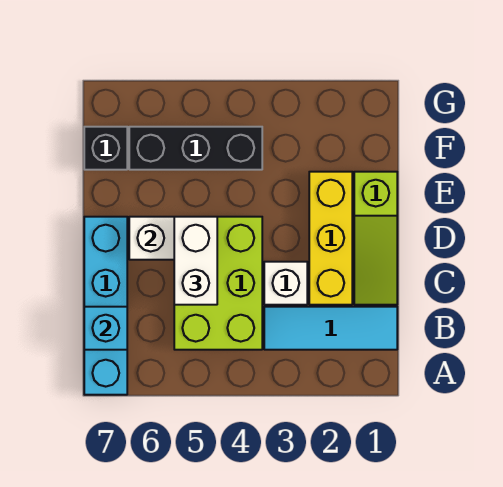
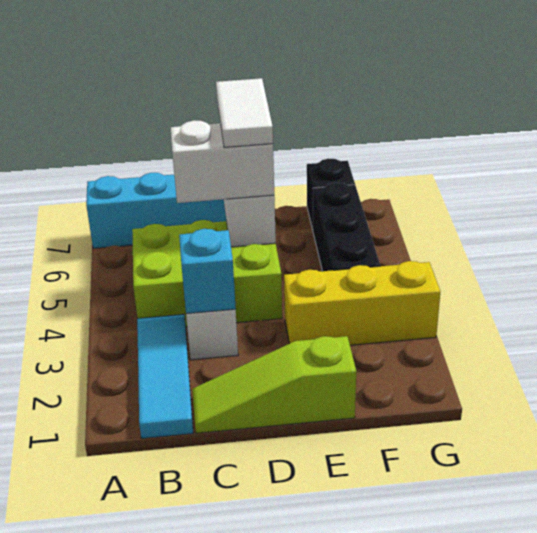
cyan brick B7 level 2 -> cyan brick C3 level 2
yellow brick C2:E2 level 1 -> yellow brick E3:G3 level 1
none -> white tile D5:D6 level 4

